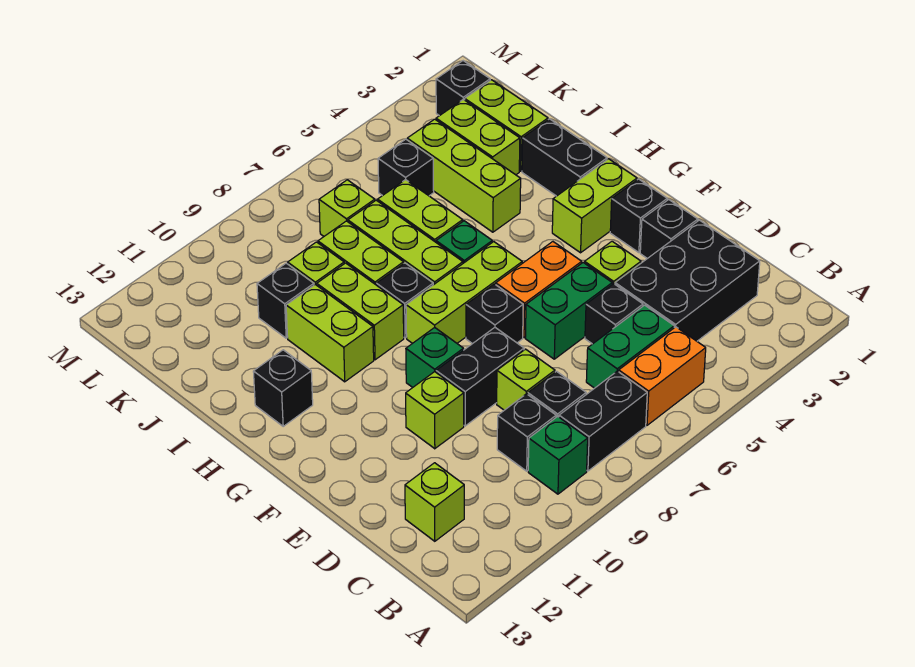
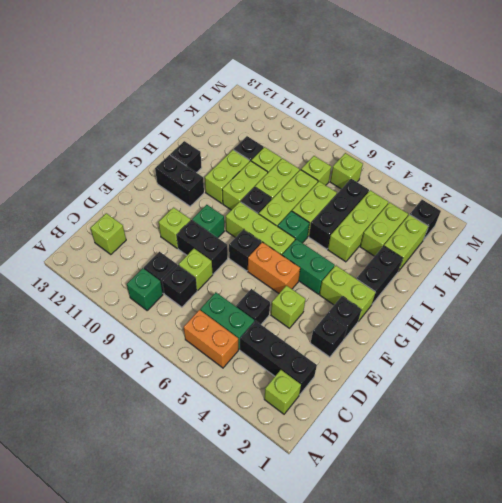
none -> lime brick B2 level 1
black brick B7:B8 level 1 -> black brick G11:G12 level 1
black brick C2:D4 level 1 -> black brick C2:C4 level 1
green brick E5:E6 level 1 -> green brick G4:G5 level 1
black brick K5 level 1 -> black brick I5:K5 level 1
none -> lime brick L6 level 1

